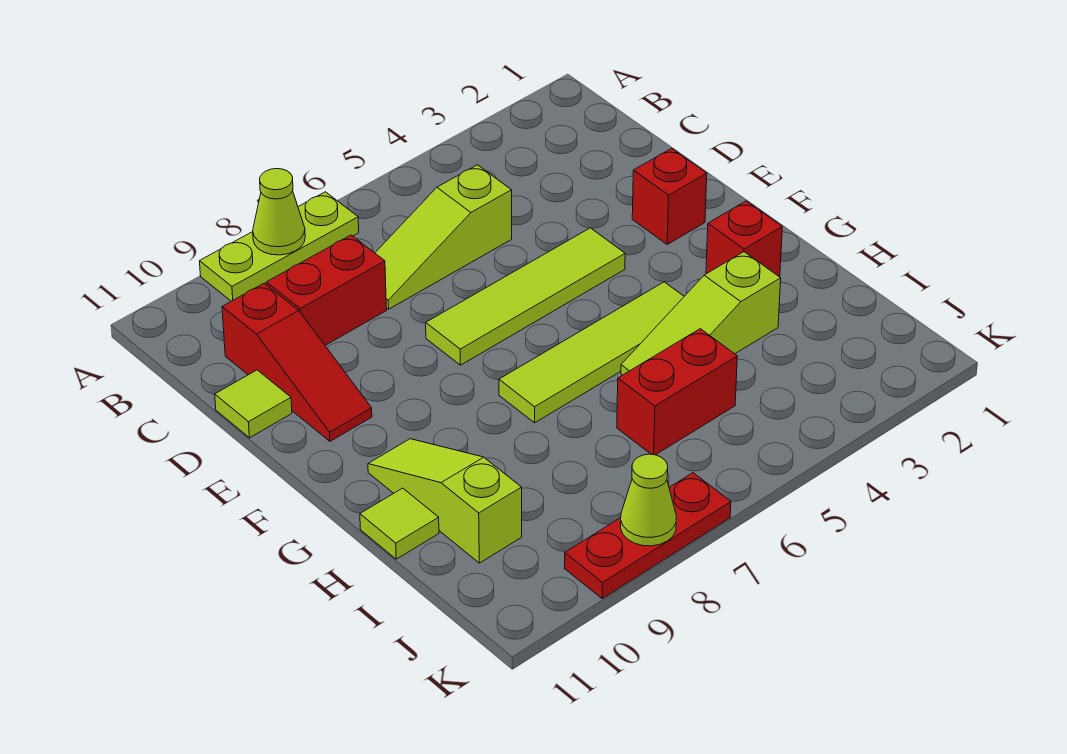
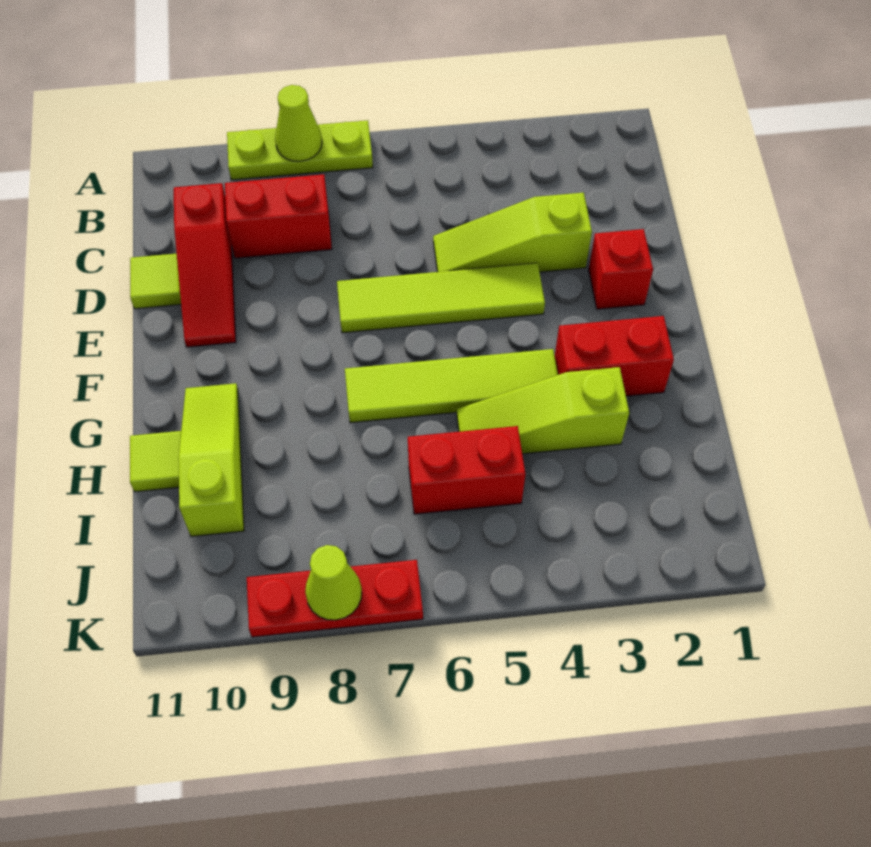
lime slope C5:C7 level 1 top 5 -> lime slope D3:D5 level 1 top 3
red brick G2 level 1 -> red brick G2:G3 level 1

